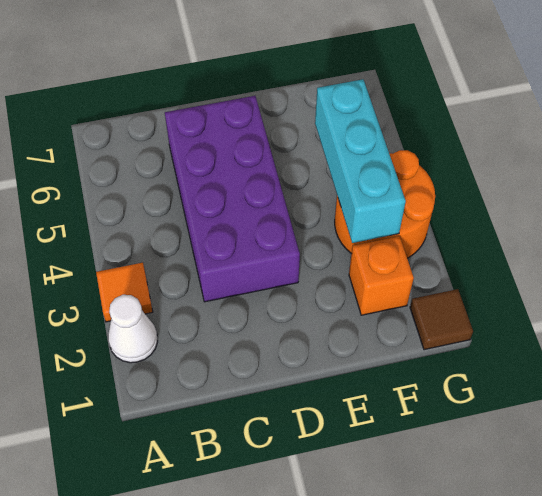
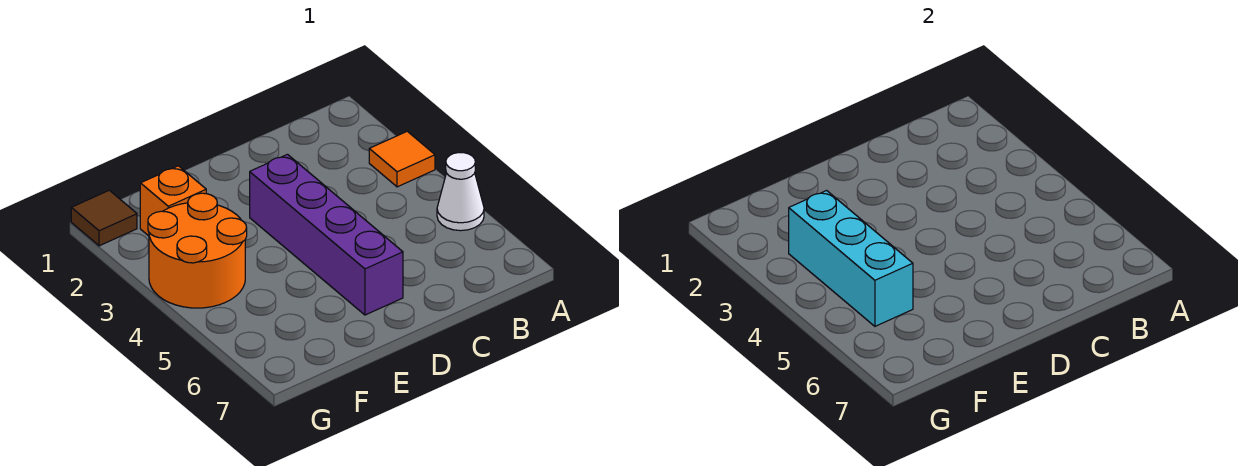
white cone A2 level 1 -> white cone A5 level 1
purple brick C3:D6 level 1 -> purple brick D3:D6 level 1

